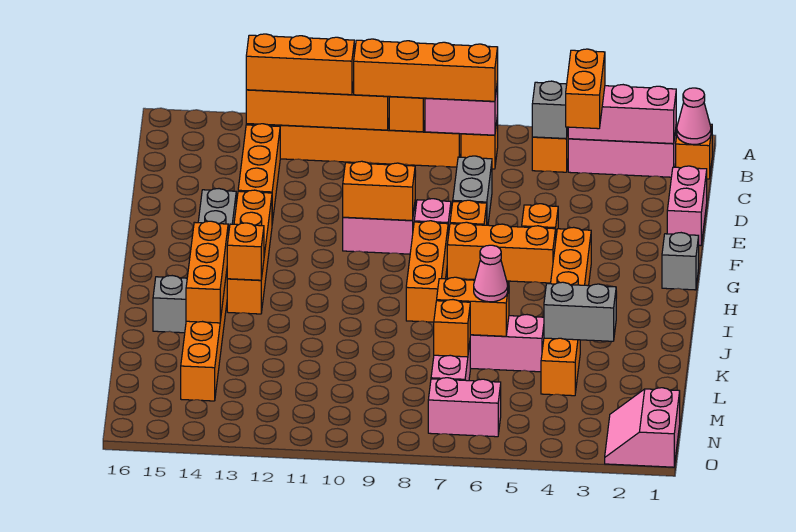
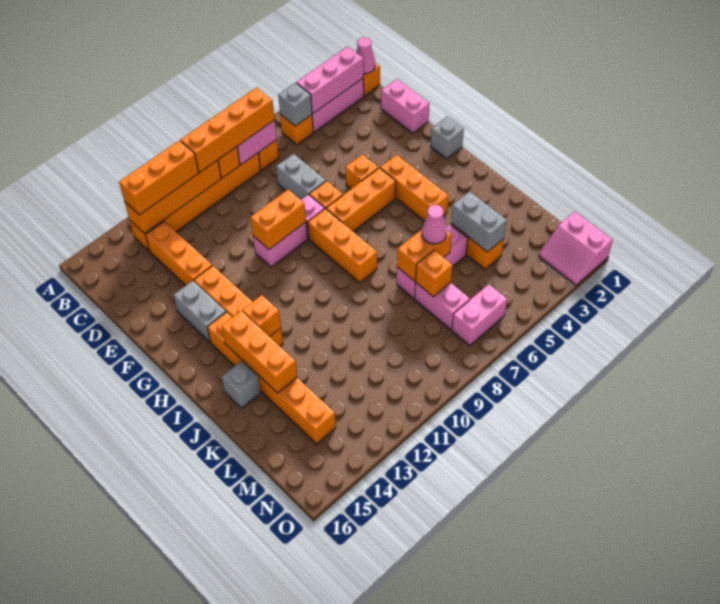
orange brick B4:C4 level 3 -> none
grey brick K3:K4 level 2 -> grey brick K4:L4 level 2

